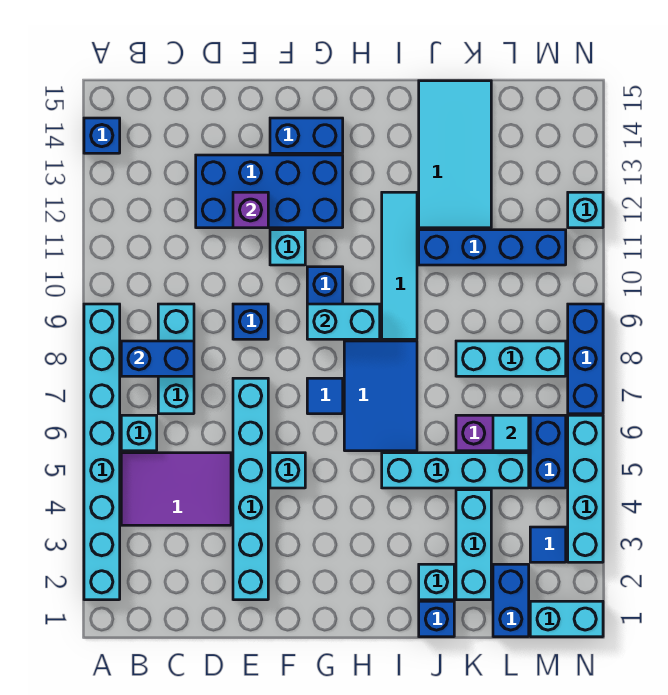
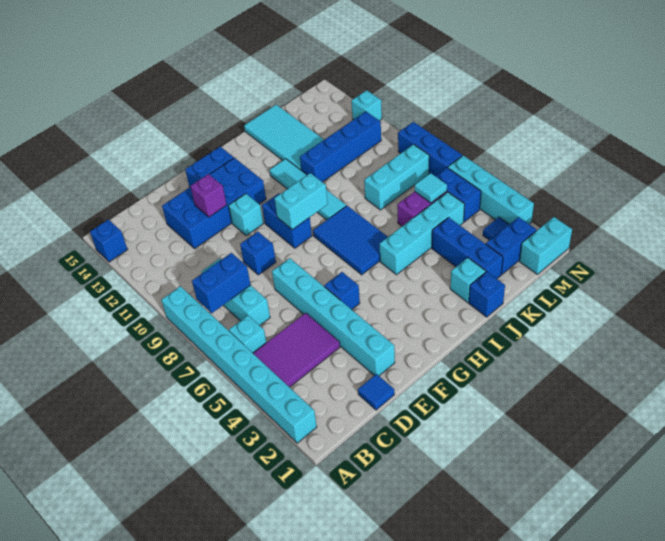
cyan brick F5 level 1 -> blue brick F5 level 1
blue tile G7 level 1 -> blue tile D1 level 1
cyan brick K2:K4 level 1 -> blue brick K2:K4 level 1
blue brick L1:L2 level 1 -> blue brick L2:M2 level 1

